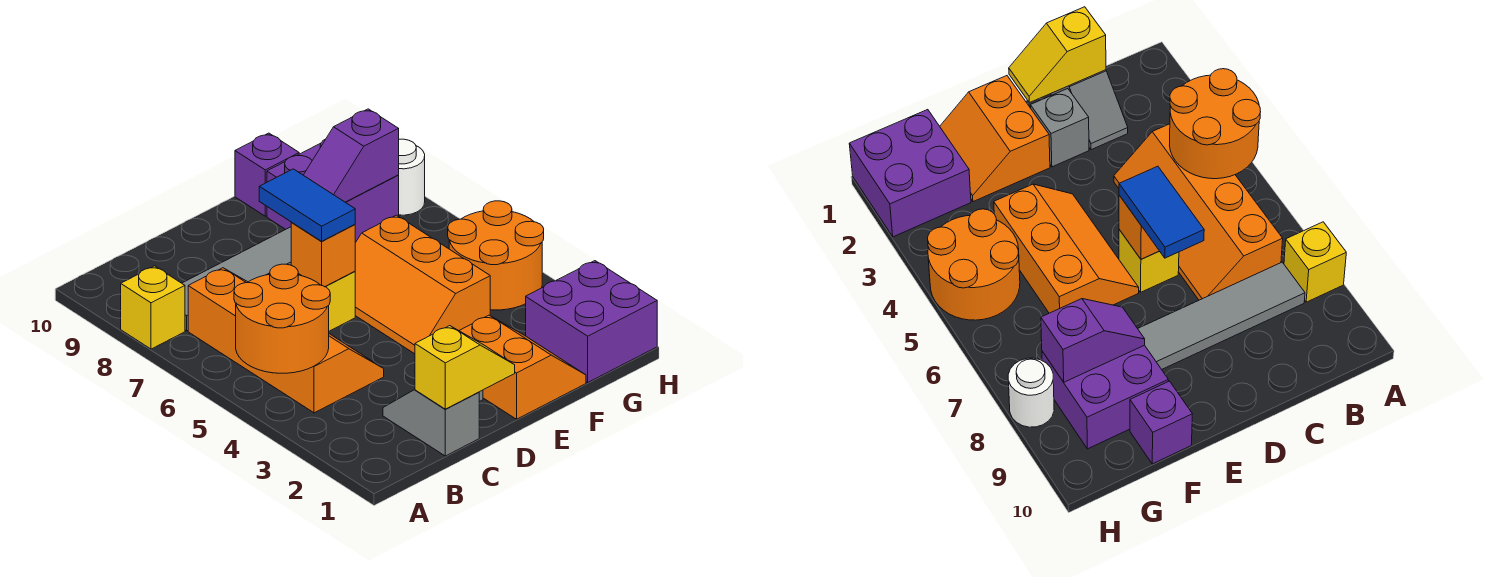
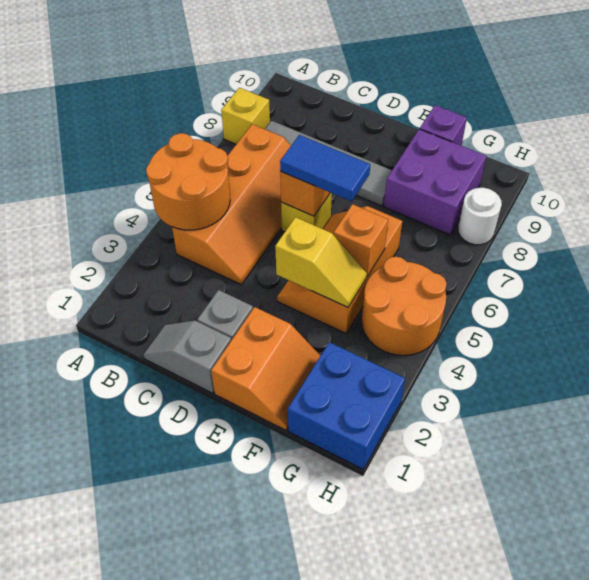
grey slope C1:C2 level 1 top 1 -> grey slope C1:D1 level 1 top D
yellow slope C1:D1 level 2 top C -> yellow slope E4:F4 level 2 top E
blue tile D6:D7 level 3 -> blue tile D6:E6 level 3
none -> orange brick F5 level 2
purple slope F8:G8 level 2 top G -> none
purple brick G1:H2 level 1 -> blue brick G1:H2 level 1

